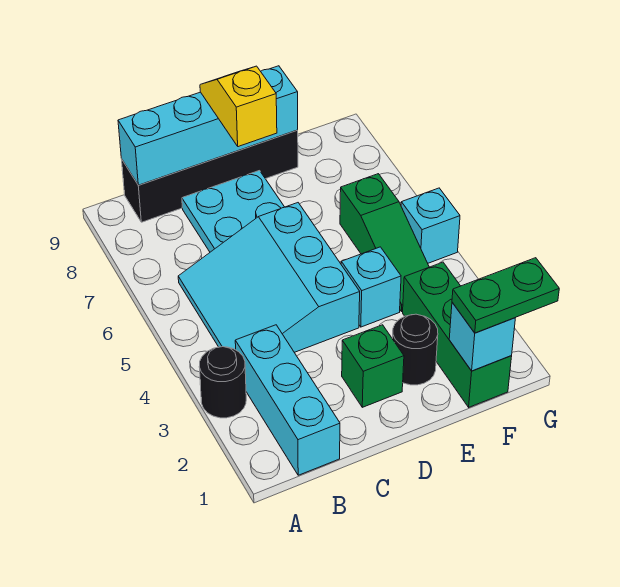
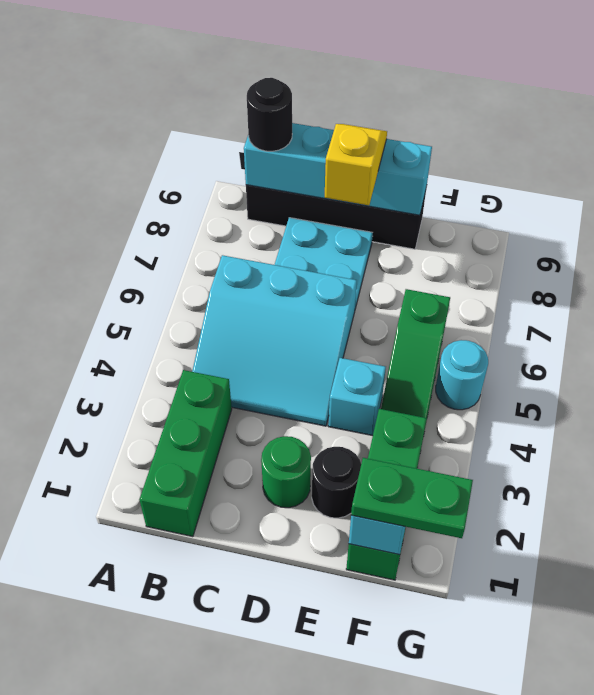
black round brick A3 level 1 -> black round brick B9 level 3
cyan brick B1:B3 level 1 -> green brick B1:B3 level 1
cyan slope B4:D6 level 1 top D -> cyan slope B4:D6 level 1 top 6
green brick D2 level 1 -> green round brick D2 level 1
cyan brick G5 level 1 -> cyan round brick G5 level 1

